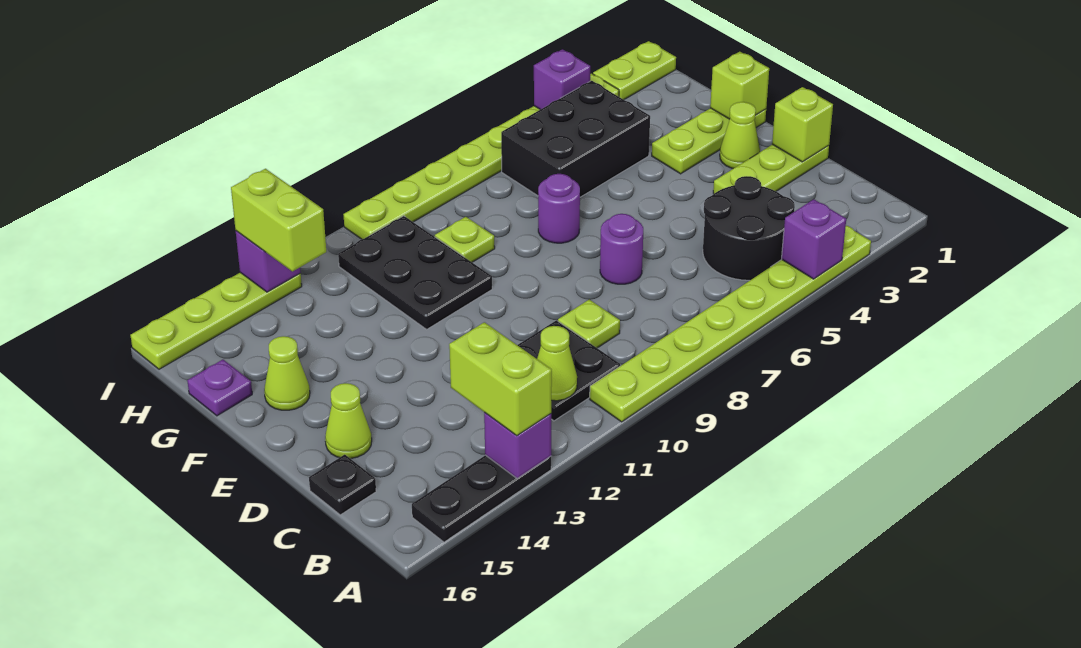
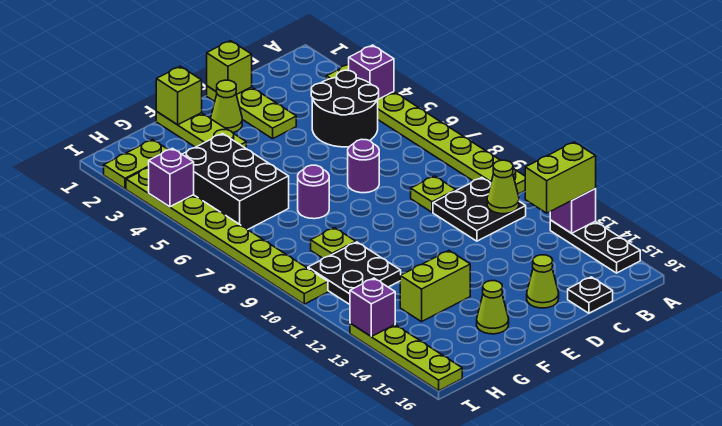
black plate F10:H11 level 1 -> black plate G10:H11 level 1
purple plate G16 level 1 -> none
lime brick H13:I13 level 3 -> lime brick F13:G13 level 1
lime plate I1:I2 level 1 -> lime plate H2:I2 level 1

